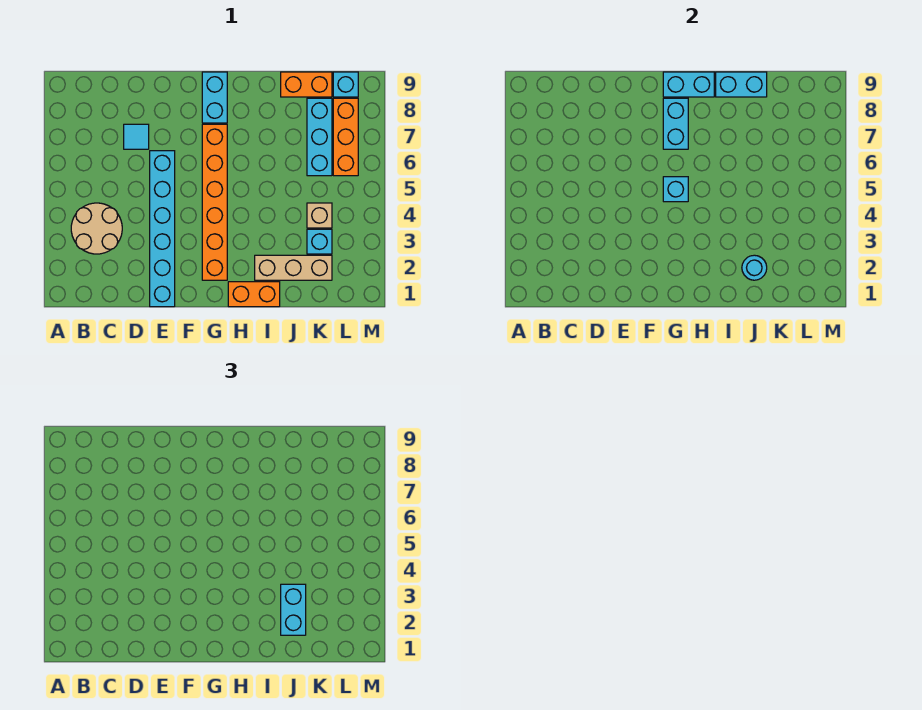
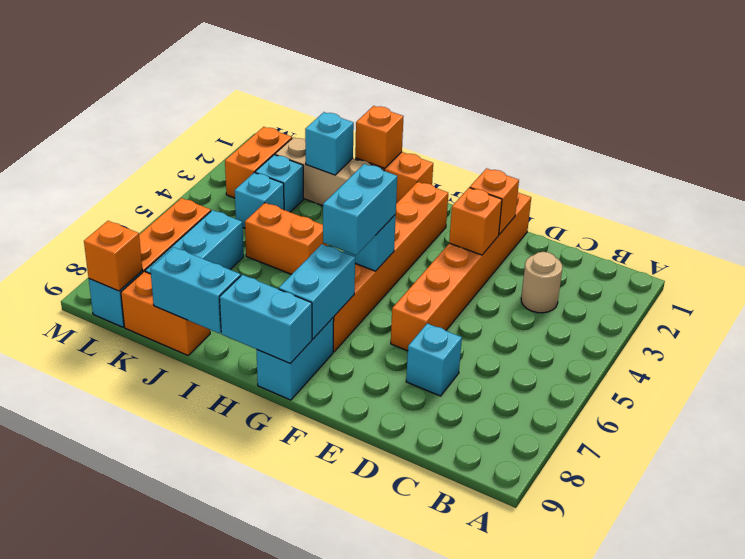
tan round brick B3:C4 level 1 -> tan round brick C3 level 1
cyan tile D7 level 1 -> cyan brick D7 level 1
cyan brick E1:E6 level 1 -> orange brick E1:E6 level 1
none -> orange brick E2 level 2
none -> orange brick E3 level 2
none -> orange brick I1 level 2
none -> orange brick I5:J5 level 1
cyan round brick J2 level 2 -> cyan brick J2 level 2
cyan brick J2:J3 level 3 -> cyan brick G5:G6 level 3
tan brick K4 level 1 -> cyan brick K4 level 1
none -> orange brick L2:L3 level 1
none -> orange brick L9 level 2

